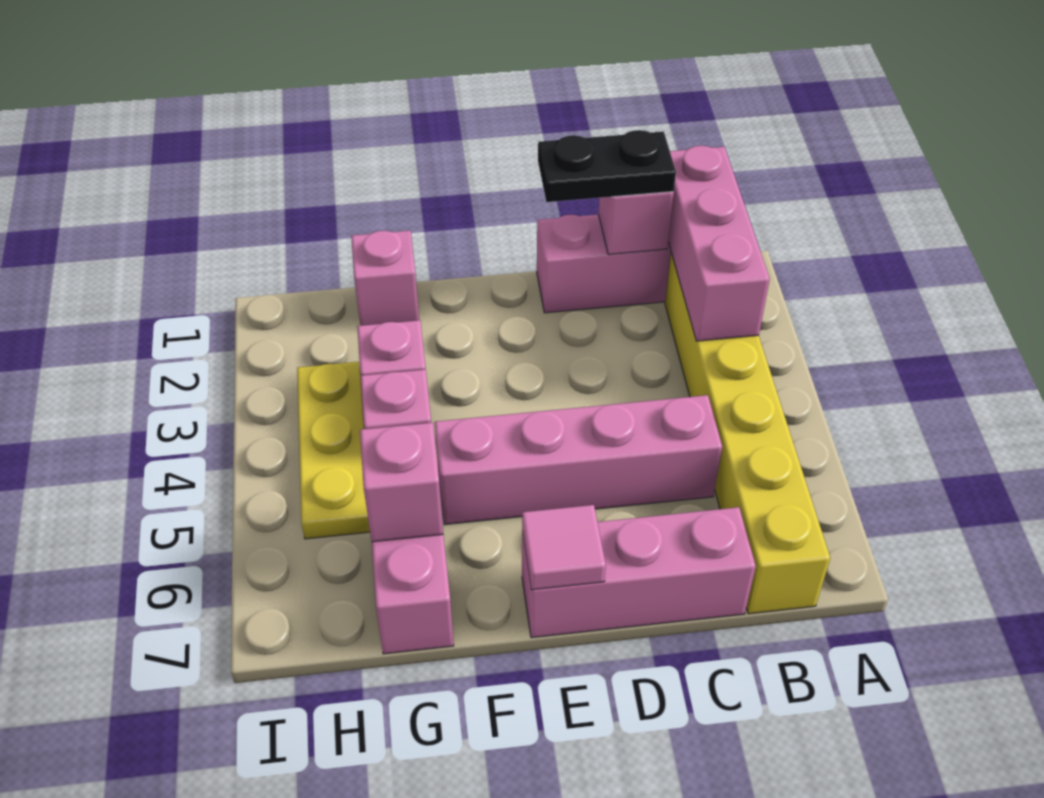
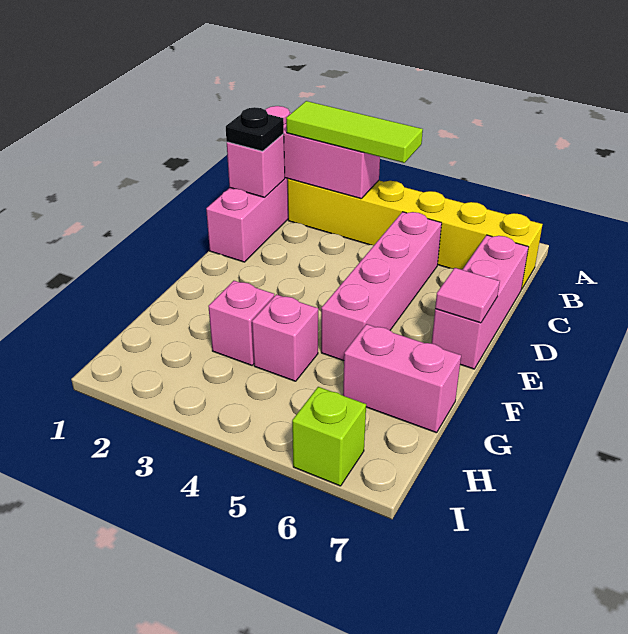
none -> lime tile B2:B4 level 3
black plate C1:D1 level 3 -> black plate C1 level 3
pink brick G1 level 1 -> none
pink brick G6 level 2 -> none
yellow plate H3:H5 level 1 -> none
none -> lime brick I6 level 1

